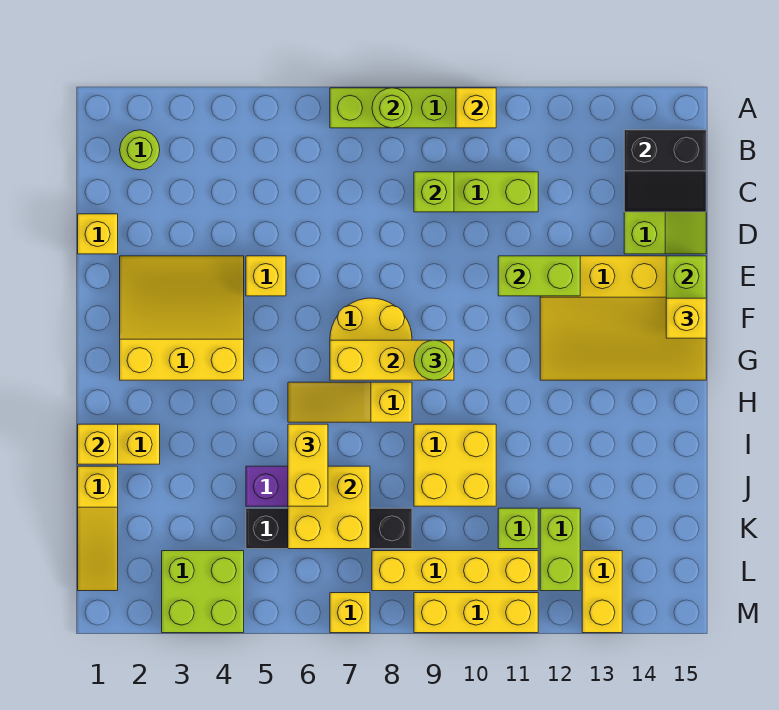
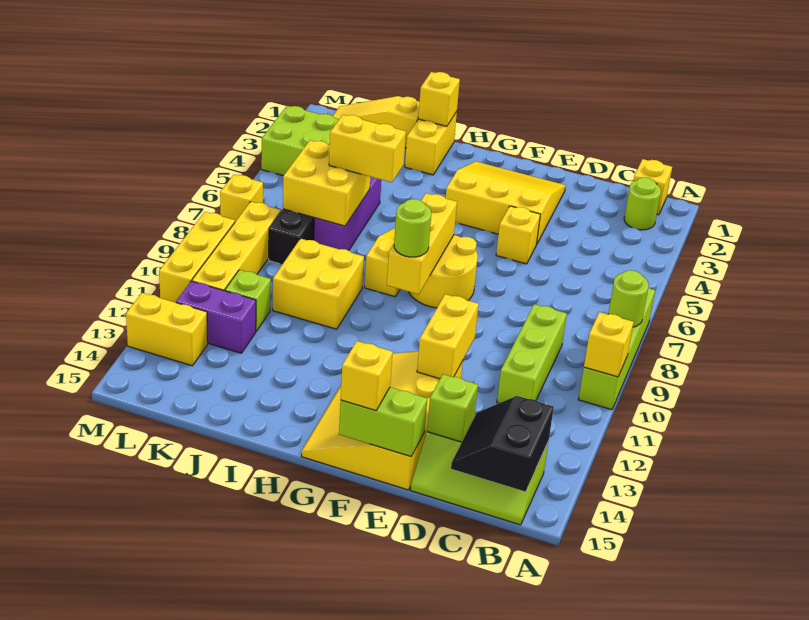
lime brick C9 level 2 -> lime brick D14 level 2
yellow brick D1 level 1 -> yellow brick B1 level 1
yellow slope E2:G4 level 1 top G -> yellow slope E2:G4 level 1 top 4
lime brick E11:E12 level 2 -> yellow brick E11:E12 level 2
lime brick K12:L12 level 1 -> purple brick K12:L12 level 1

